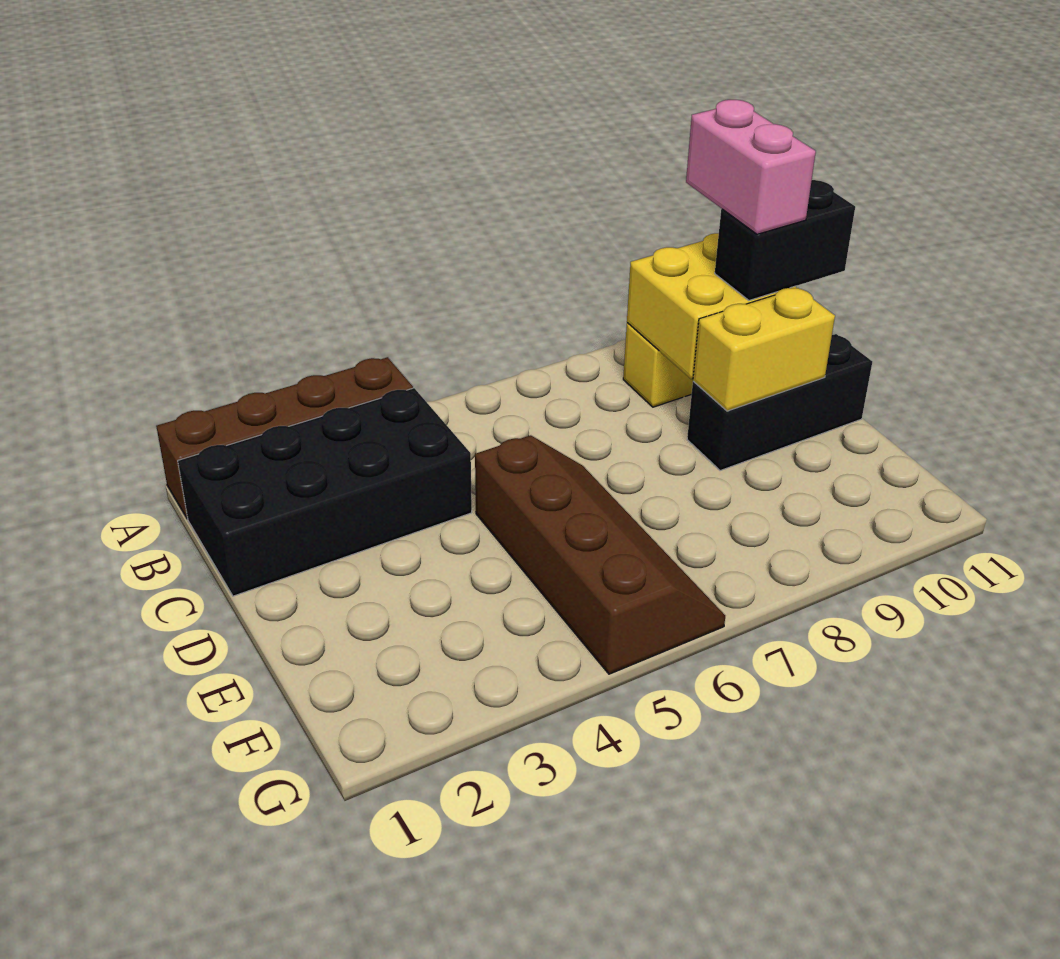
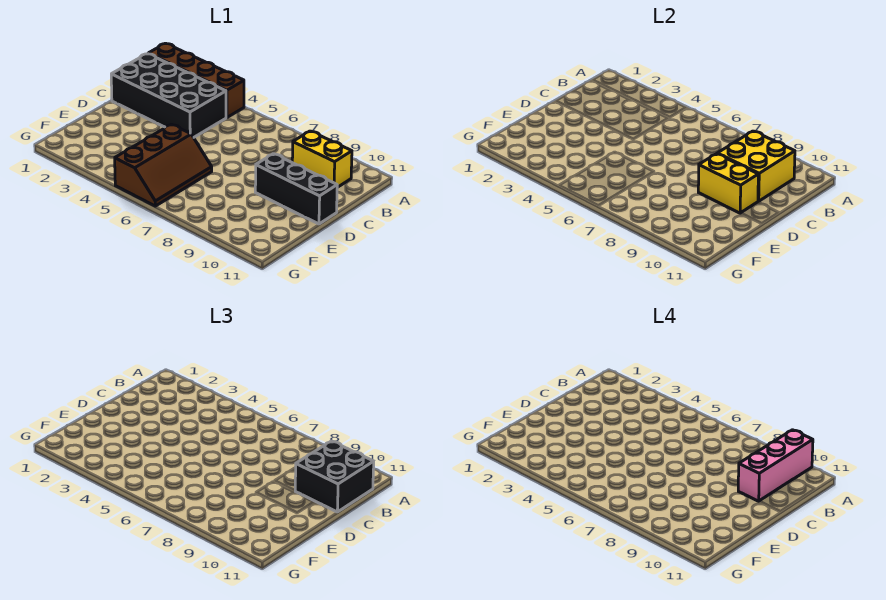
pink brick B10:C10 level 4 -> pink brick A10:C10 level 4
black brick C10:C11 level 3 -> black brick B10:C11 level 3
brown slope D5:G6 level 1 top 5 -> brown slope E5:G6 level 1 top 5

